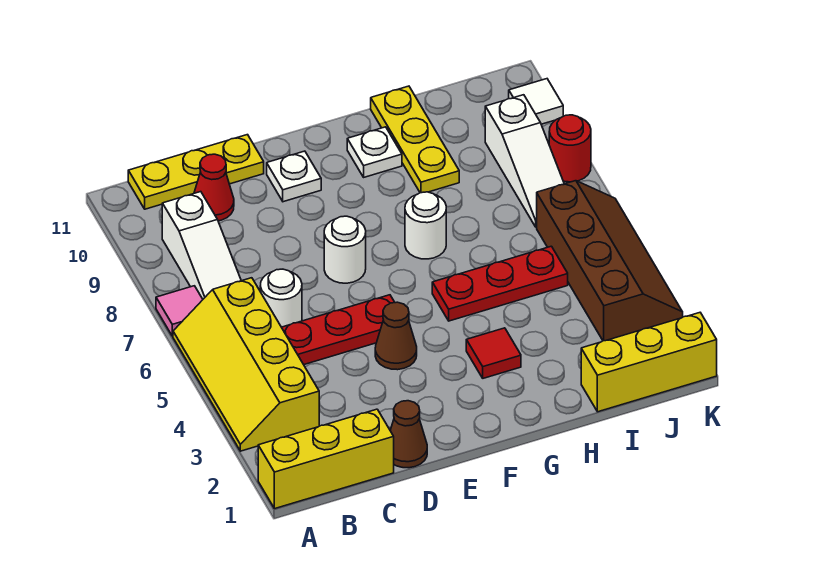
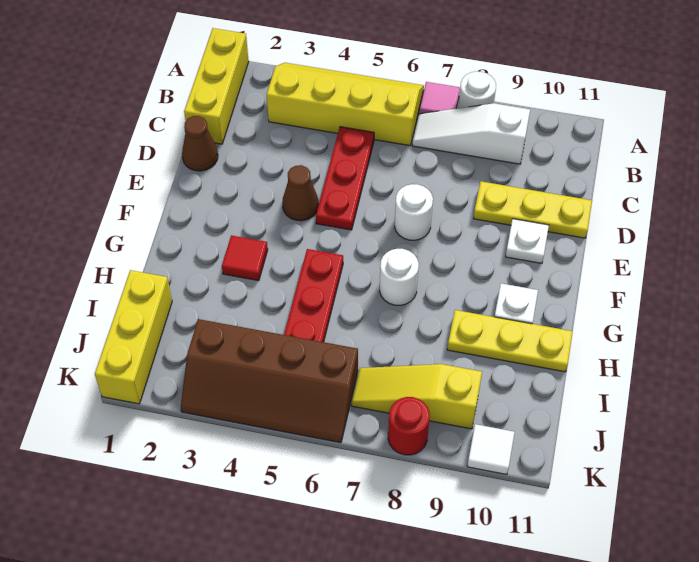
yellow plate B11:D11 level 1 -> yellow plate D9:D11 level 1
white round brick C6 level 1 -> white round brick A8 level 1
red cone C10 level 1 -> none
white slope J7:J9 level 1 top 9 -> yellow slope J7:J9 level 1 top 9

